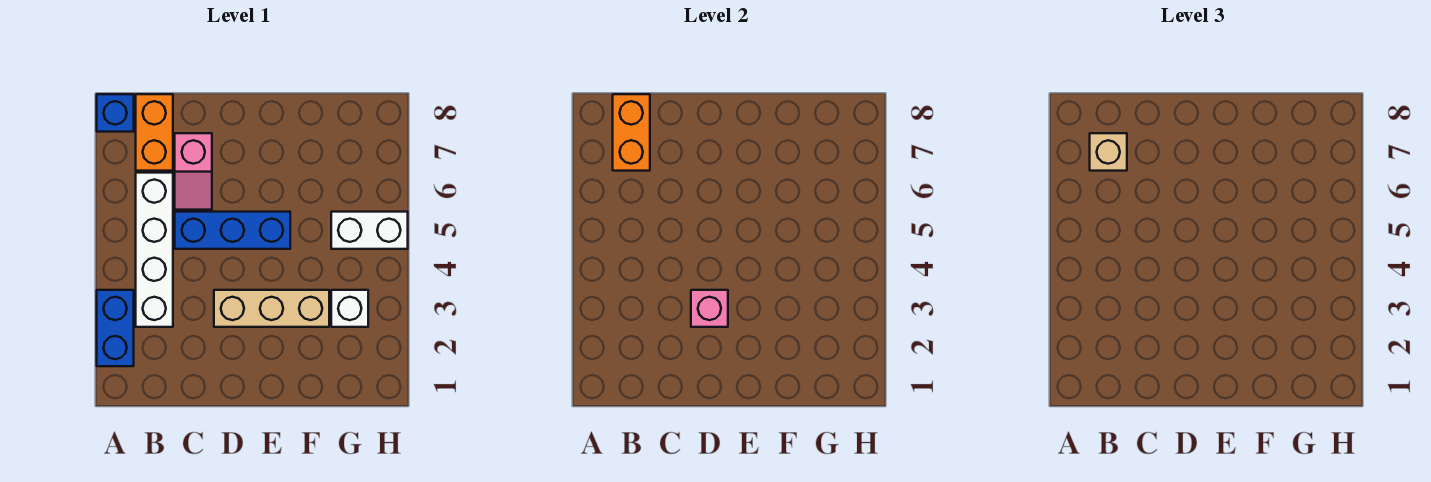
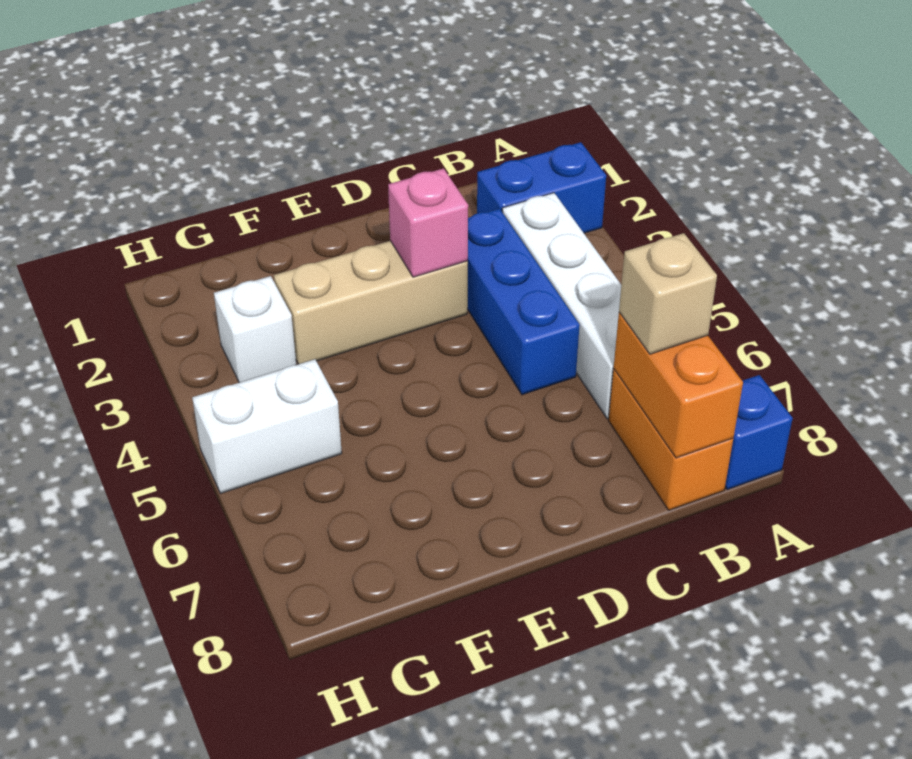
blue brick A2:A3 level 1 -> blue brick A2:B2 level 1
blue brick C5:E5 level 1 -> blue brick C3:C5 level 1
pink slope C6:C7 level 1 top 7 -> none

